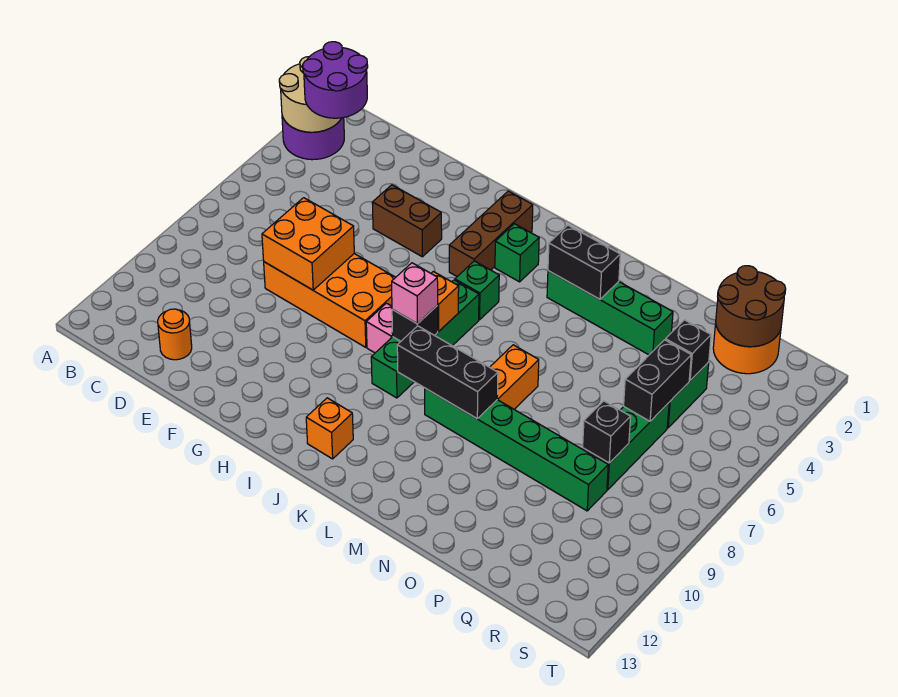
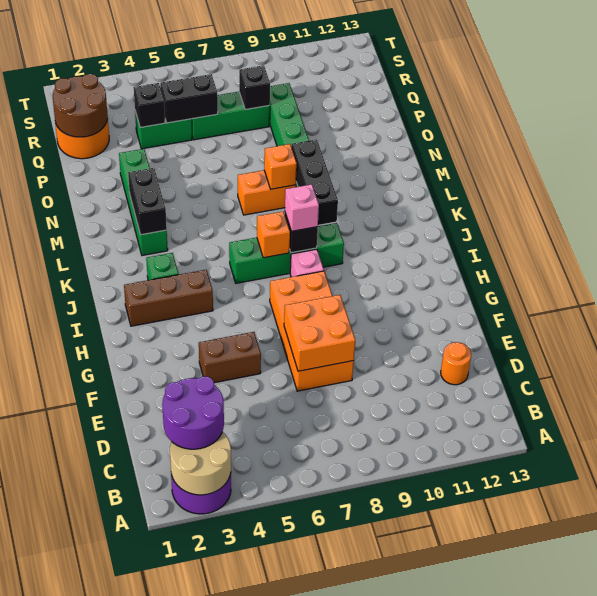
brown brick F4:G4 level 1 -> brown brick F4:F5 level 1
green brick J5 level 1 -> none
orange brick J12 level 1 -> orange brick M8 level 2

